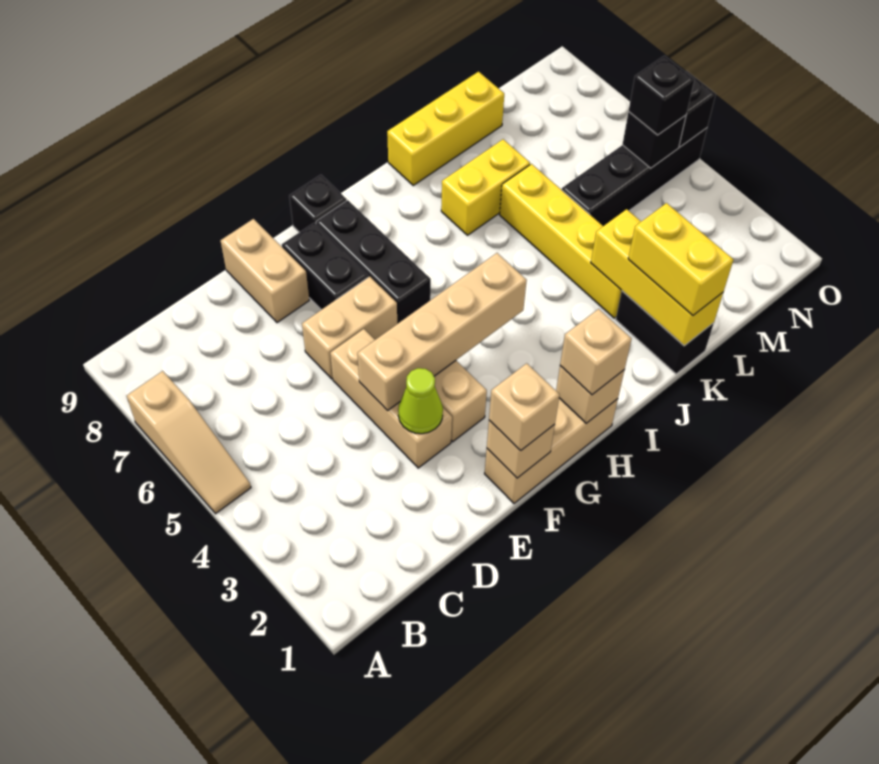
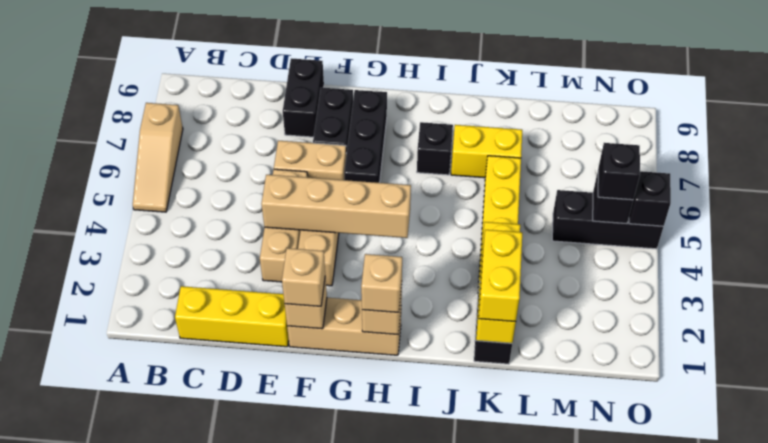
lime cone E3 level 2 -> none
tan brick E8:E9 level 1 -> black brick E8:E9 level 1
black brick G9 level 1 -> black brick I7 level 1
yellow brick J9:L9 level 1 -> yellow brick C1:E1 level 1
black brick L5:O5 level 1 -> black brick M5:O5 level 1

